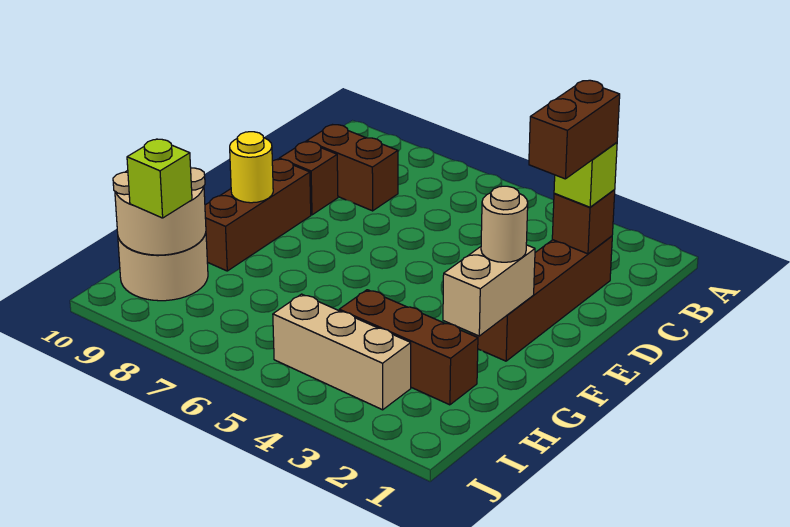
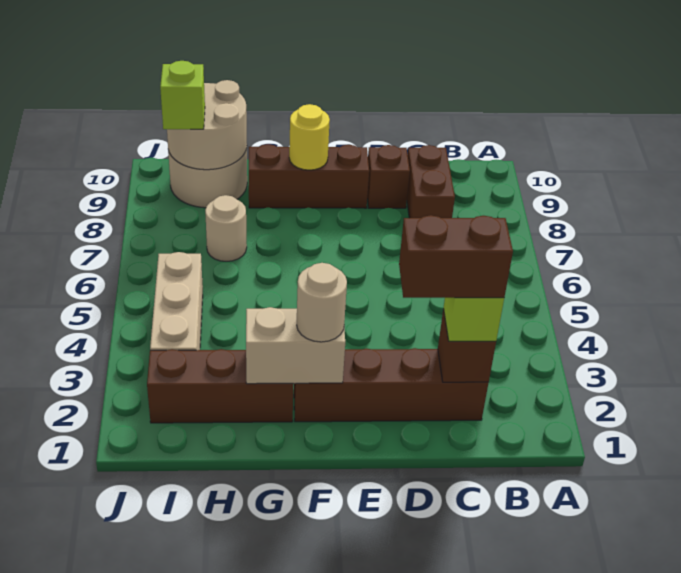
brown brick H2:H4 level 1 -> brown brick G2:I2 level 1
none -> tan round brick H7 level 1

